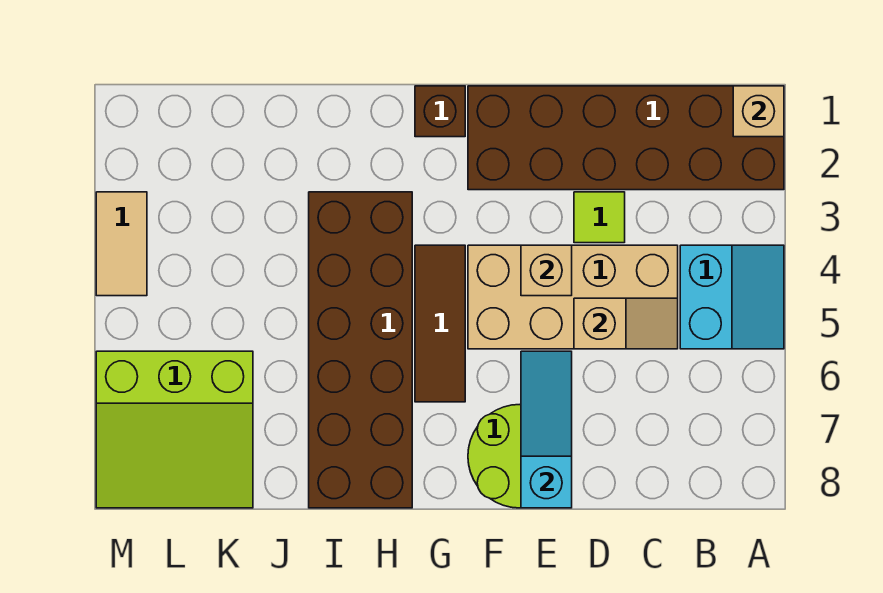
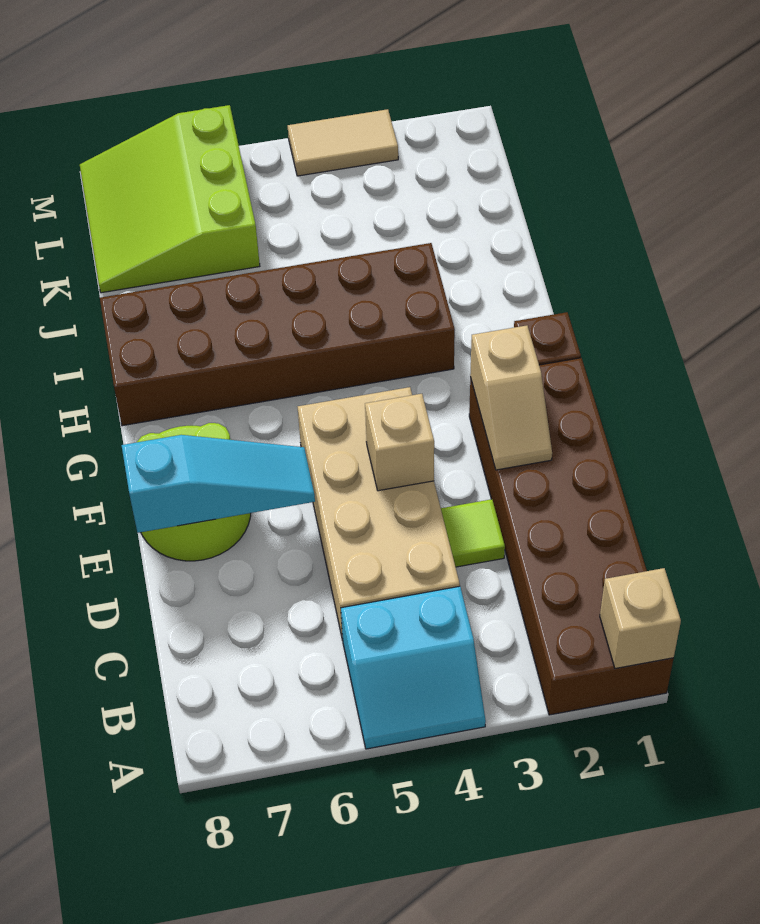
tan slope C5:D5 level 2 top D -> tan slope E2:F2 level 2 top F
brown tile G4:G6 level 1 -> none

